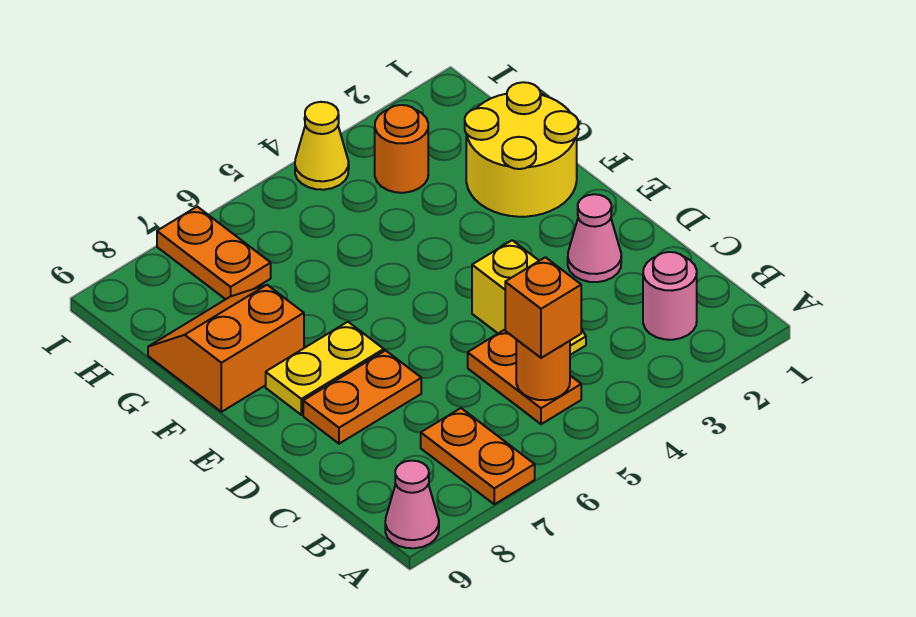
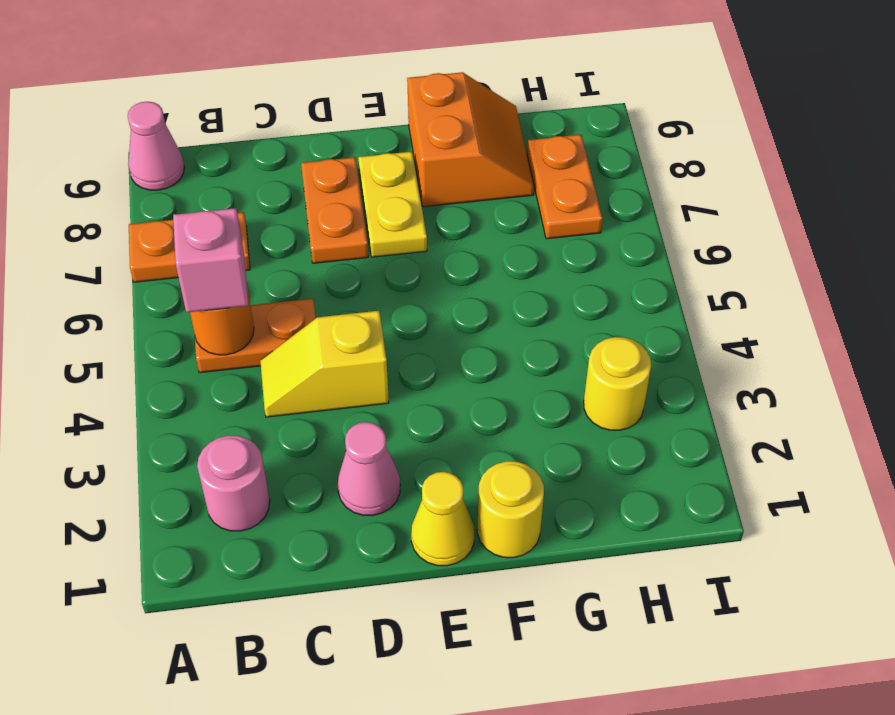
orange brick B5 level 3 -> pink brick B5 level 3
yellow round brick F1:G2 level 1 -> yellow round brick F1 level 1
orange round brick H3 level 1 -> yellow round brick H3 level 1
orange plate H7:I7 level 1 -> orange plate H7:H8 level 1
yellow cone I4 level 1 -> yellow cone E1 level 1

